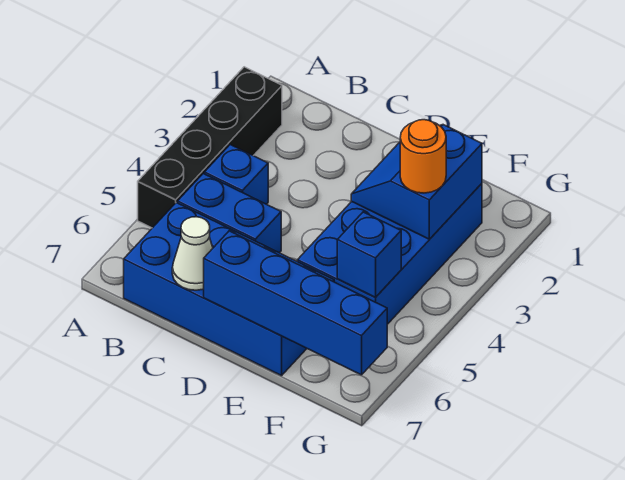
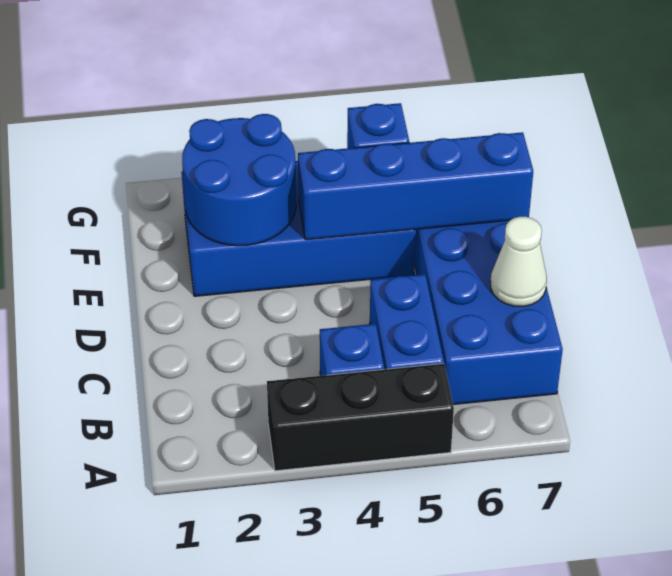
black brick A2:A5 level 1 -> black brick A3:A5 level 1
blue brick D7:G7 level 2 -> blue brick E4:E7 level 2
blue slope E2:F3 level 2 top F -> blue round brick E2:F3 level 2
orange round brick F3 level 3 -> none

